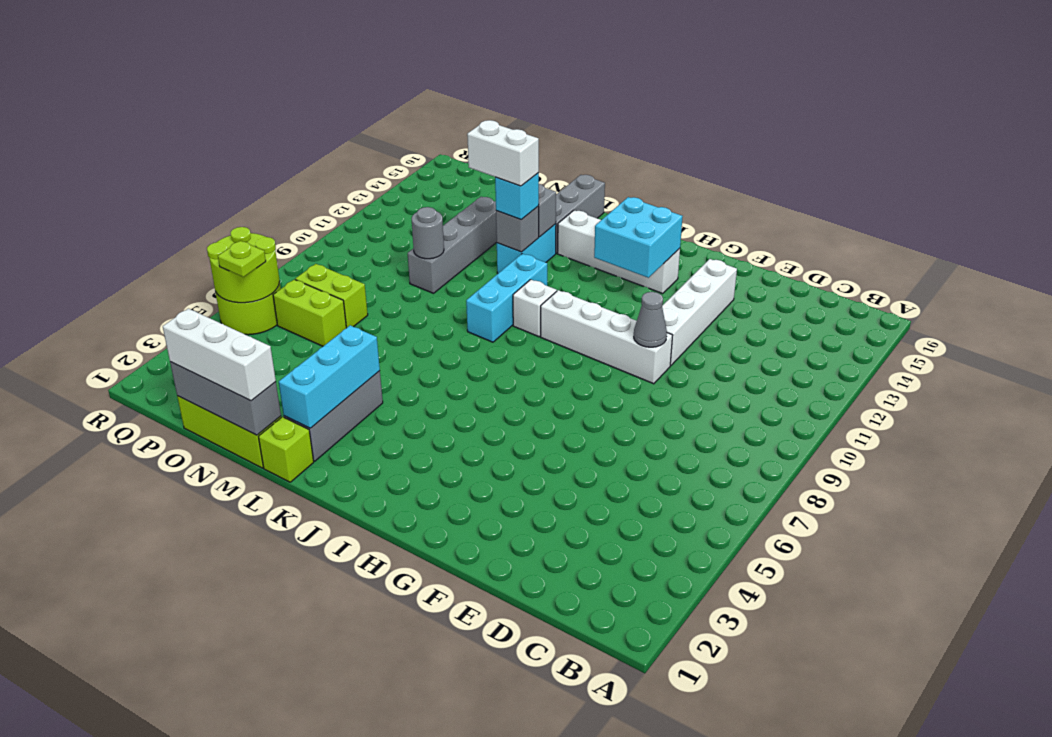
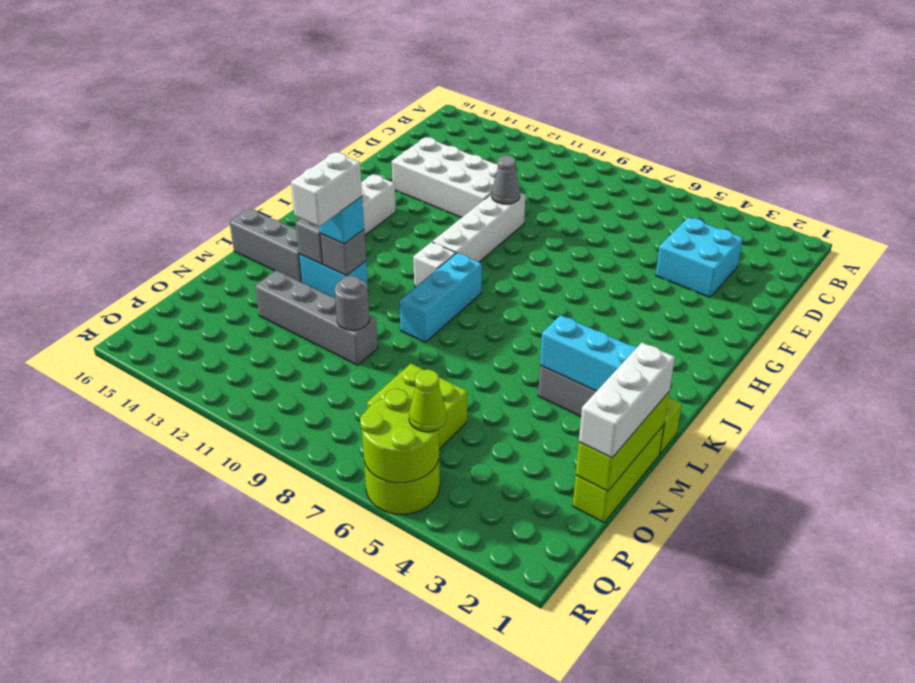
white brick F11:F14 level 1 -> white brick E11:F14 level 1
cyan brick H13:I14 level 2 -> cyan brick D3:E4 level 1
cyan brick K9:K11 level 1 -> cyan brick J9:L9 level 1
grey brick M1:O1 level 2 -> lime brick M1:O1 level 2
lime plate Q5 level 3 -> lime cone Q5 level 3

